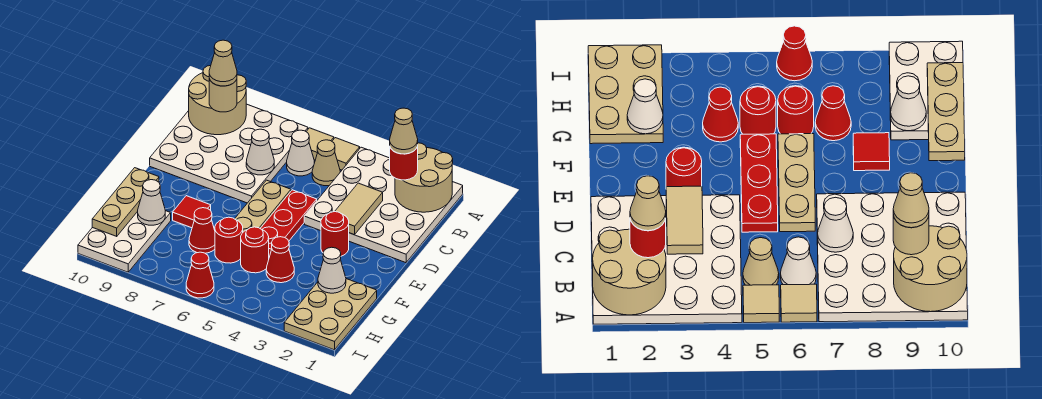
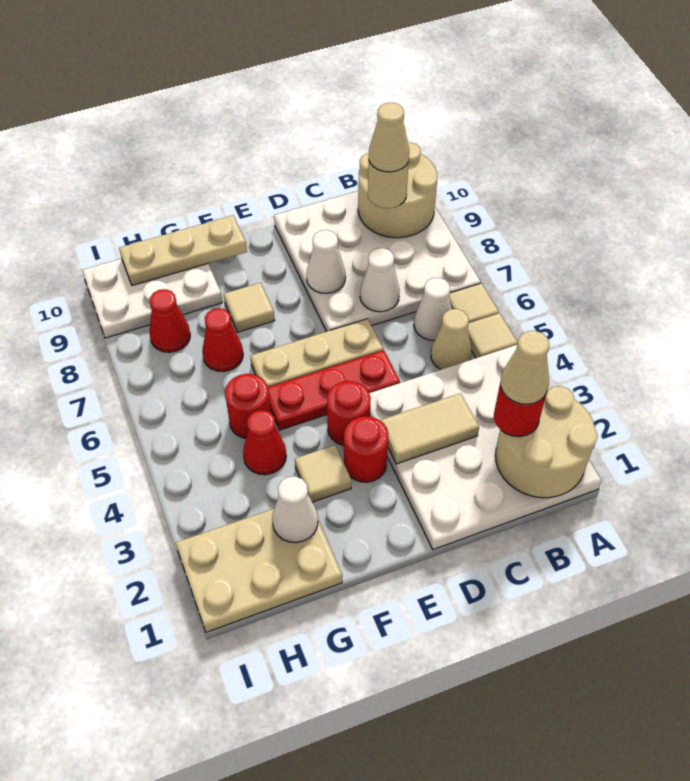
none -> tan tile F3 level 1
red tile F8 level 1 -> tan tile F8 level 1
red round brick G6 level 1 -> red round brick E4 level 1
white cone G9 level 2 -> white cone D8 level 2
red cone I6 level 1 -> red cone H8 level 1

